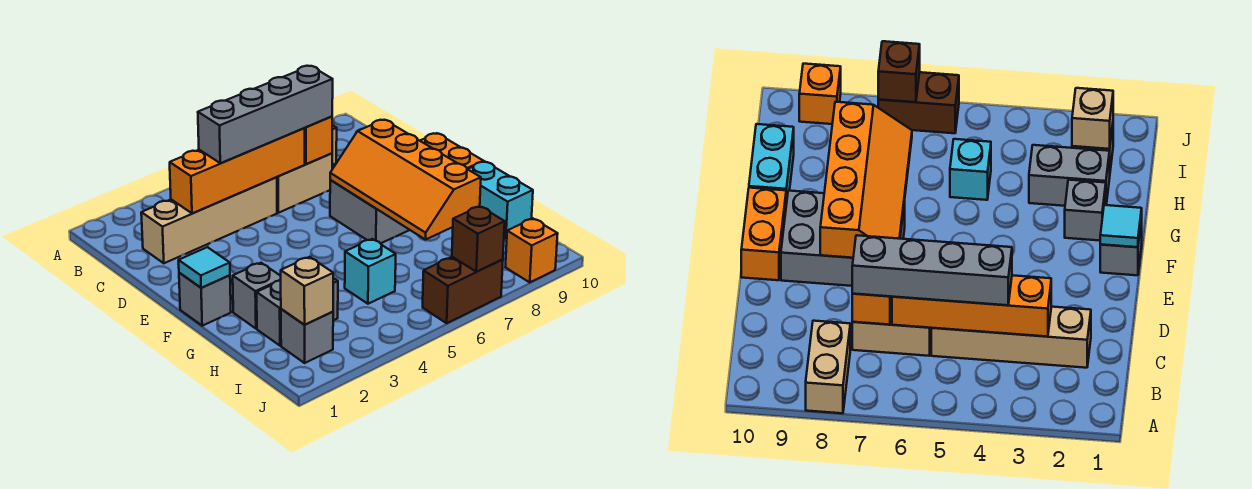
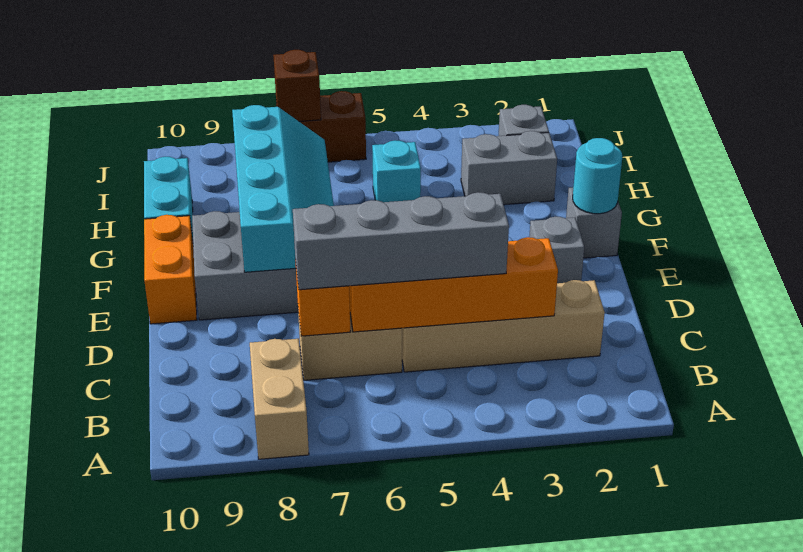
orange slope E7:H8 level 2 top 8 -> cyan slope E7:H8 level 2 top 8
cyan tile F1 level 2 -> cyan round brick F1 level 2
grey brick G2 level 1 -> grey brick E2 level 1
tan brick I2 level 2 -> none
orange brick J9 level 1 -> none

